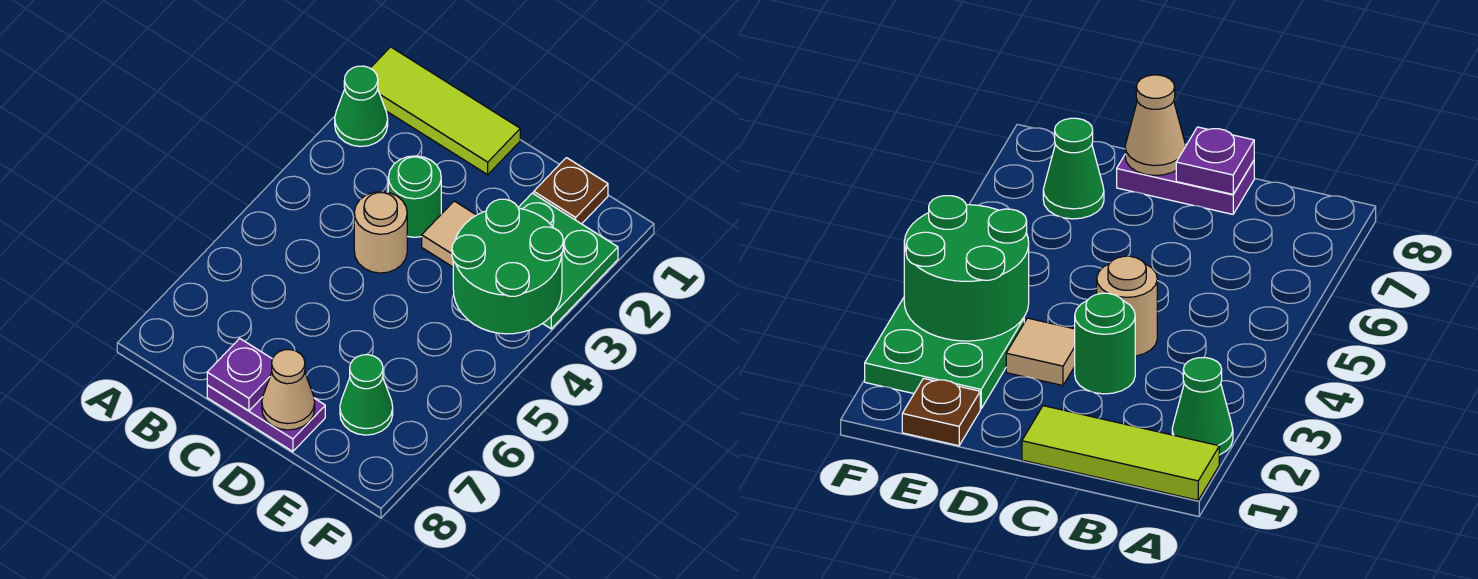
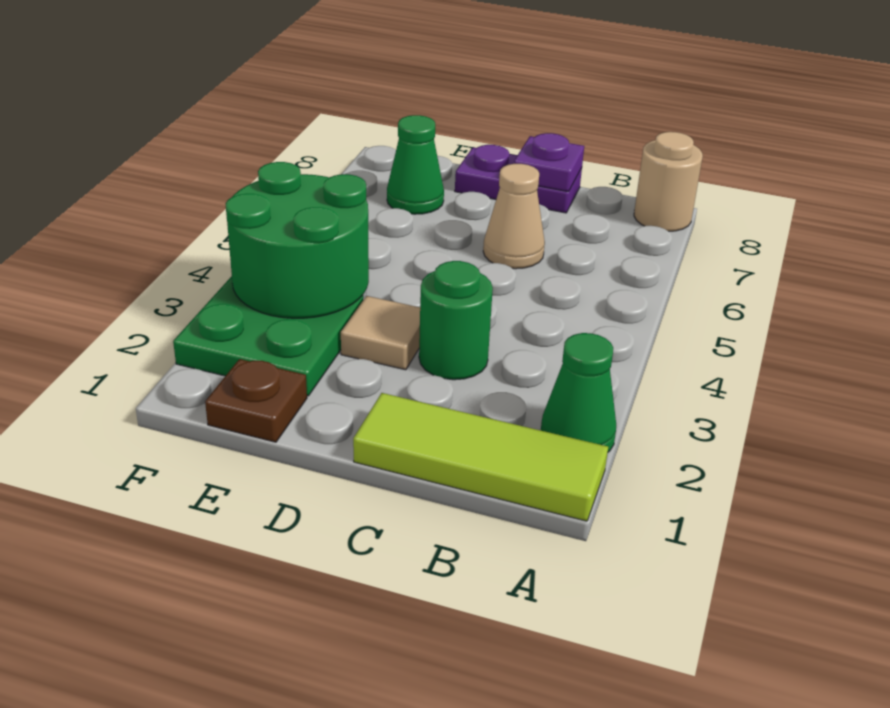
tan round brick C4 level 1 -> tan round brick A8 level 1
tan cone D8 level 2 -> tan cone C6 level 1

